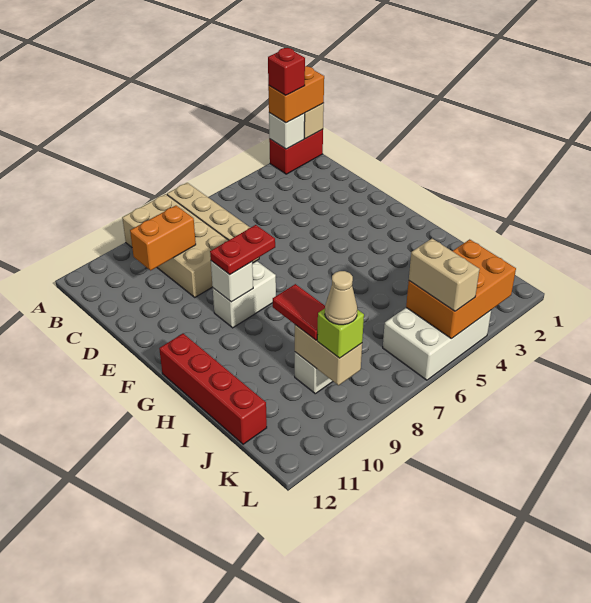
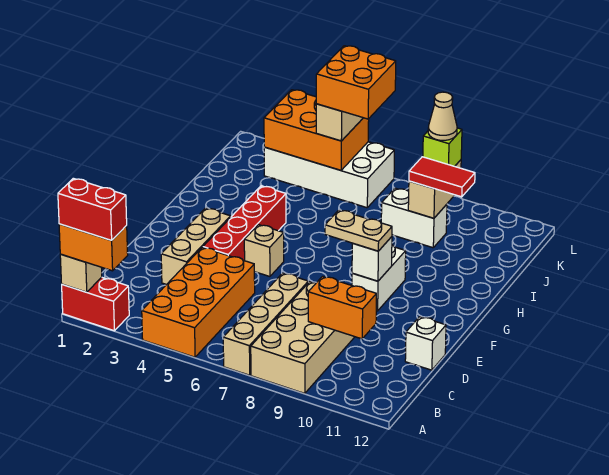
white brick A2 level 2 -> white brick D12 level 1
red brick A2 level 4 -> red brick A1:A2 level 4
none -> orange brick A4:D5 level 1
none -> tan brick D3:F3 level 1
none -> tan brick F5 level 1
white brick F8:F9 level 1 -> white brick F9:G9 level 1
red plate F8:F9 level 3 -> tan plate F8:F9 level 3
red brick G12:J12 level 1 -> red brick E4:H4 level 1
red tile I9:J9 level 3 -> red tile J9:J10 level 3
white brick K4:L6 level 1 -> white brick K3:L6 level 1
none -> orange brick K5:L6 level 4

